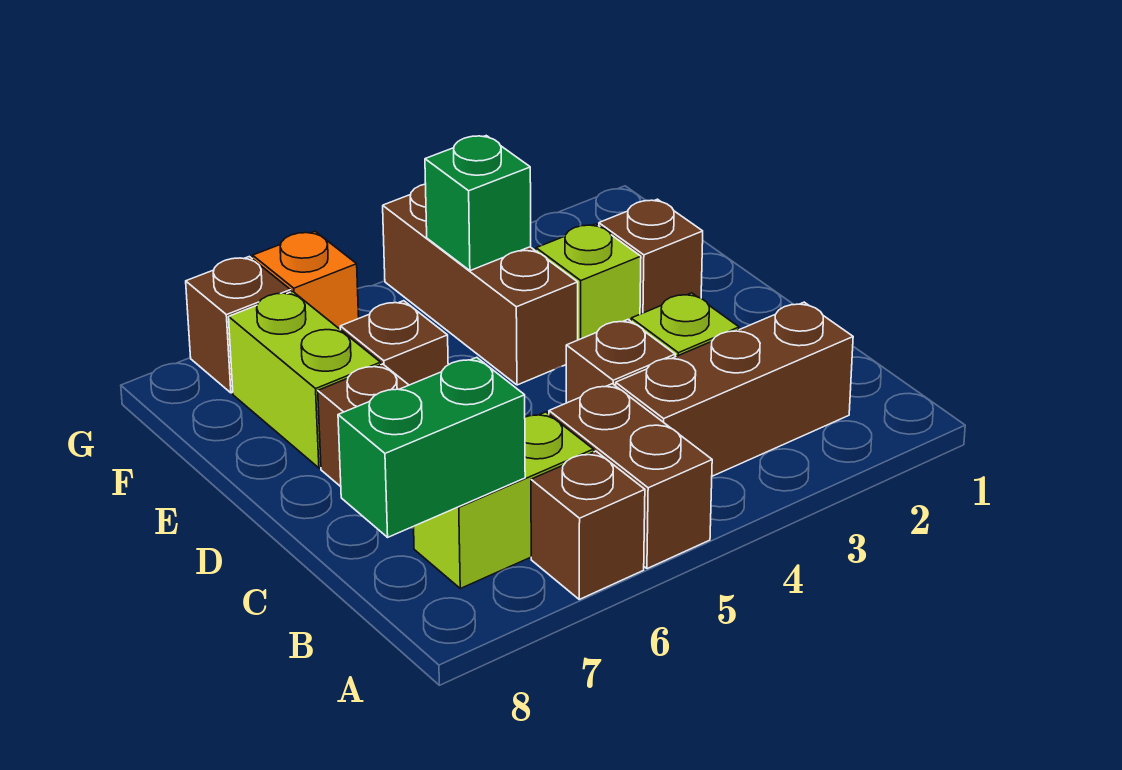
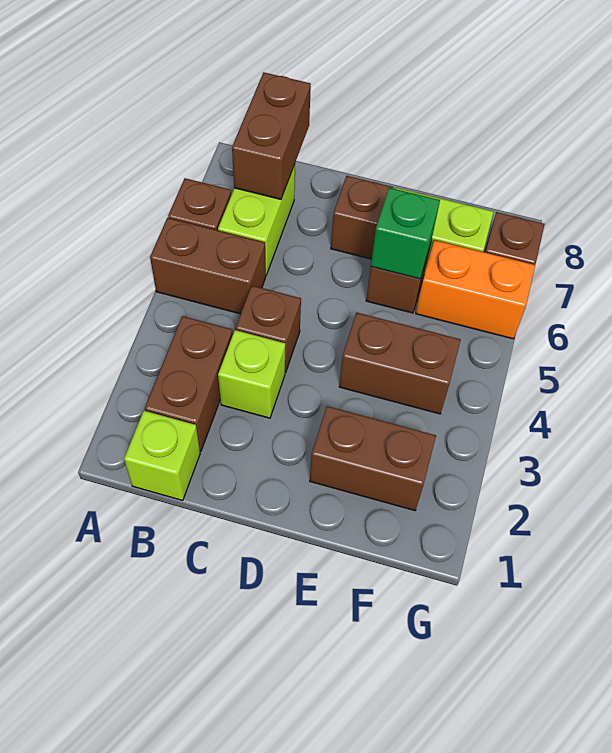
brown brick B2:B4 level 1 -> brown brick B2:B3 level 1
green brick B7:B8 level 2 -> brown brick B7:B8 level 2
brown brick E2 level 1 -> brown brick E2:F2 level 1
lime brick E3 level 1 -> lime brick B1 level 1
brown brick E4:G4 level 1 -> brown brick E4:F4 level 1
green brick F4 level 2 -> green brick E6 level 2
orange brick G6 level 1 -> orange brick F6:G6 level 1

